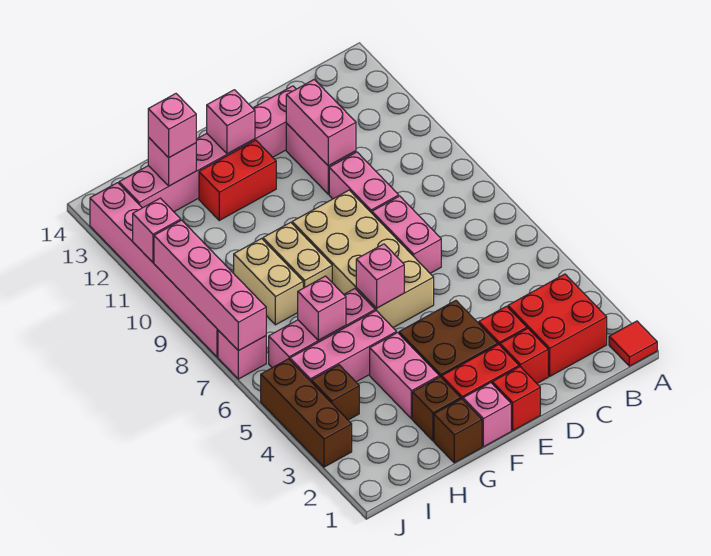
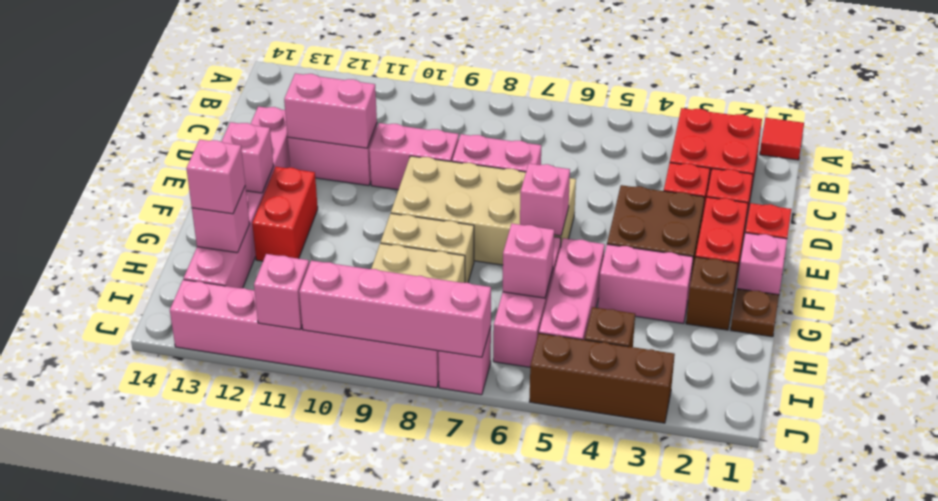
brown brick G1 level 1 -> brown plate G1 level 1

